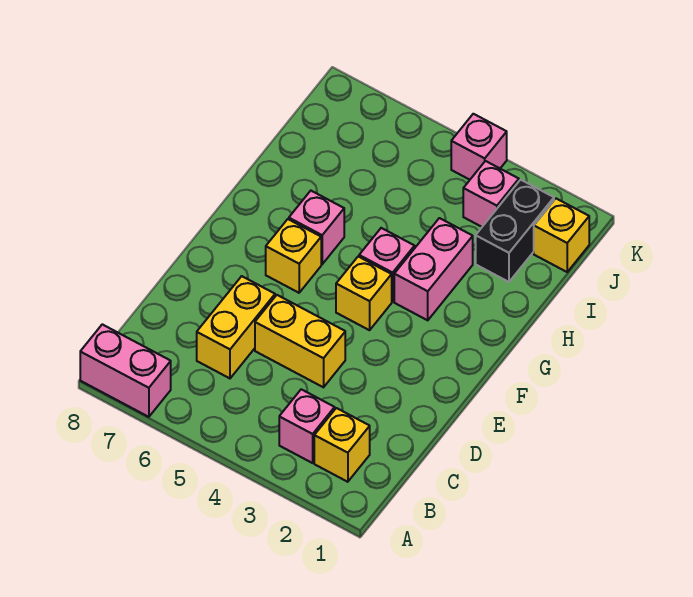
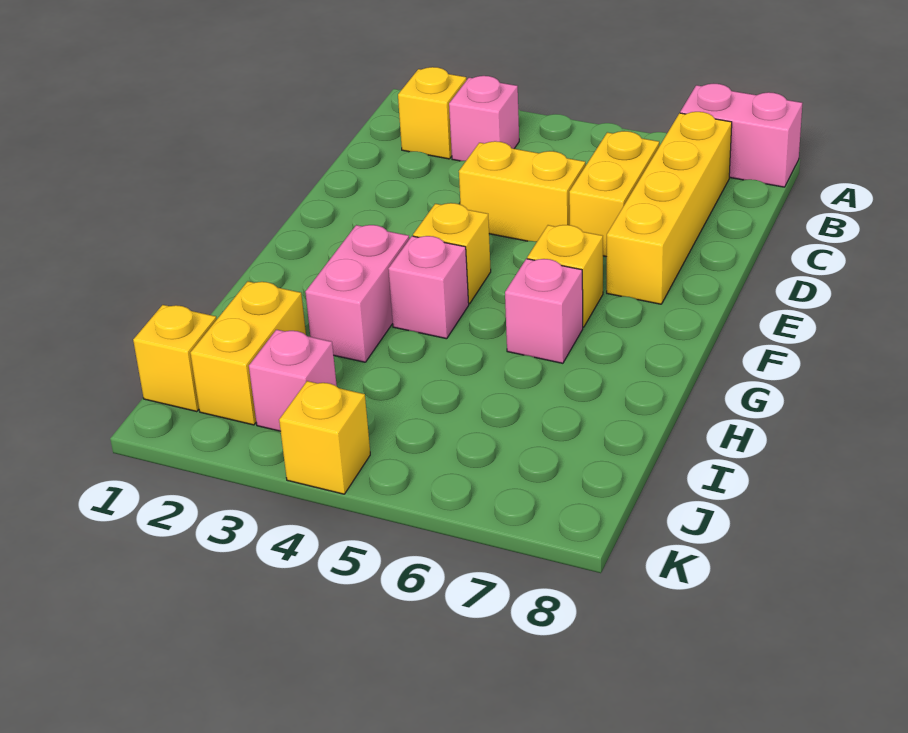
none -> yellow brick B7:E7 level 1
black brick I2:J2 level 1 -> yellow brick I2:J2 level 1
pink brick K4 level 1 -> yellow brick K4 level 1

